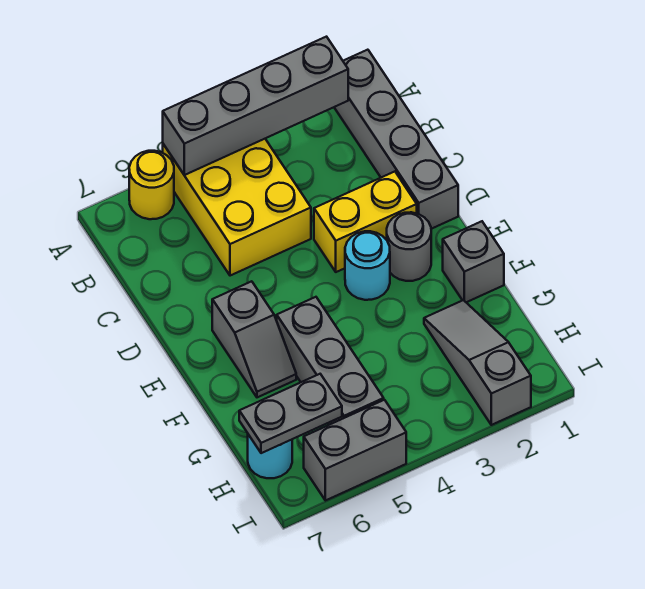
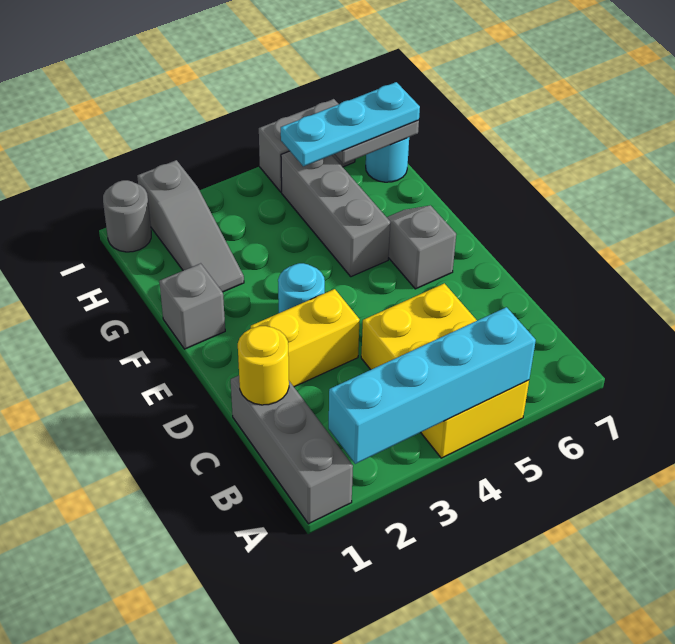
grey brick A1:D1 level 1 -> grey brick A1:C1 level 1
grey brick A2:A5 level 2 -> cyan brick A2:A5 level 2
yellow round brick A6 level 1 -> yellow round brick C1 level 2
grey round brick E2 level 1 -> grey round brick I1 level 1
none -> cyan plate H5:H7 level 3

